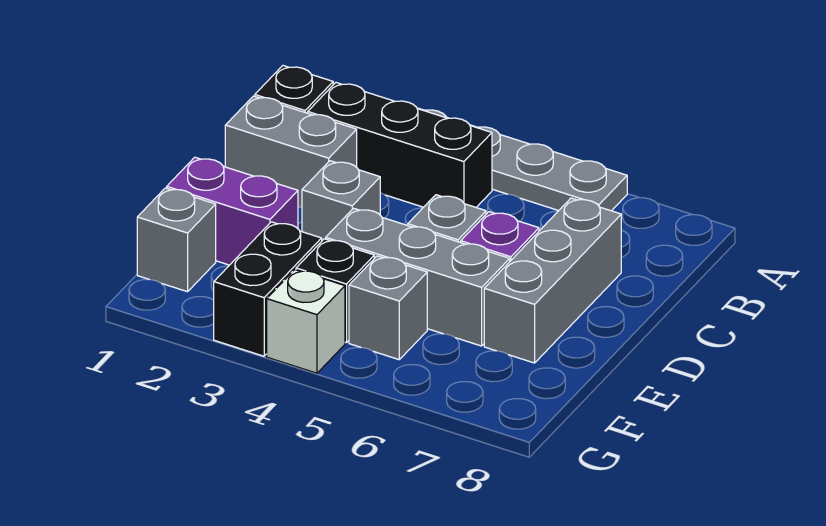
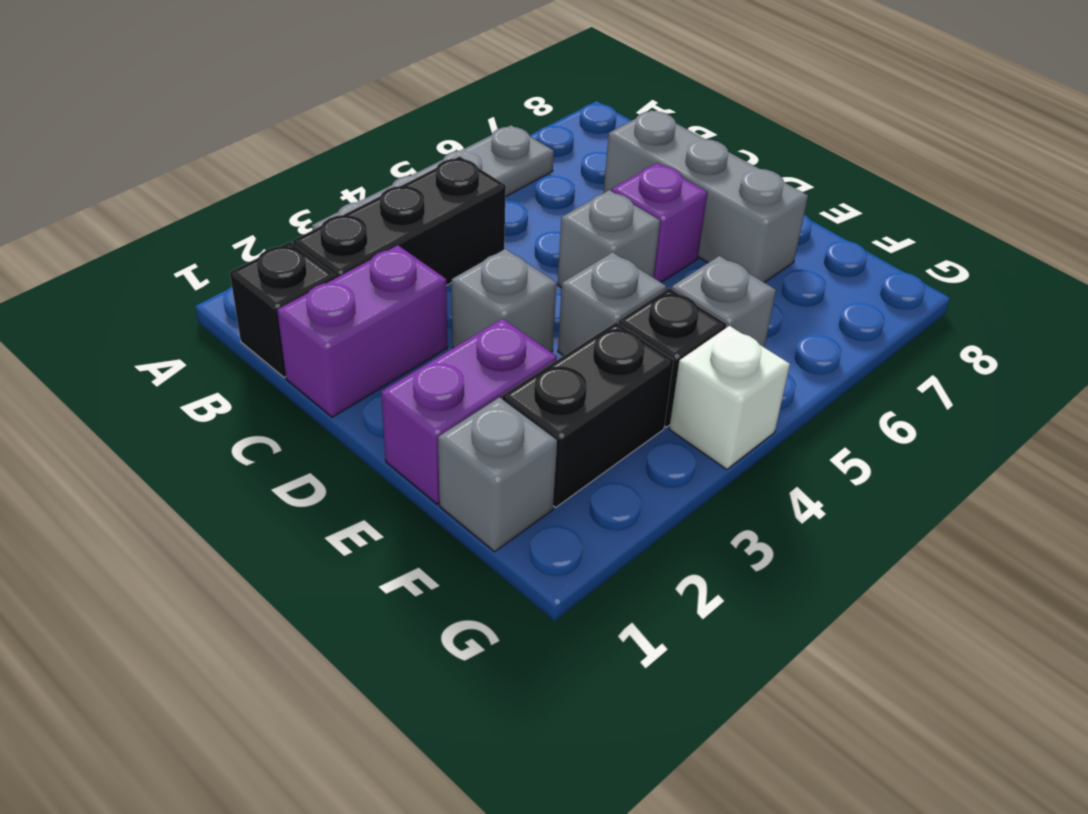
grey brick C1:C2 level 1 -> purple brick C1:C2 level 1
grey brick E4:E6 level 1 -> grey brick E4 level 1
black brick F3:G3 level 1 -> black brick F2:F3 level 1

